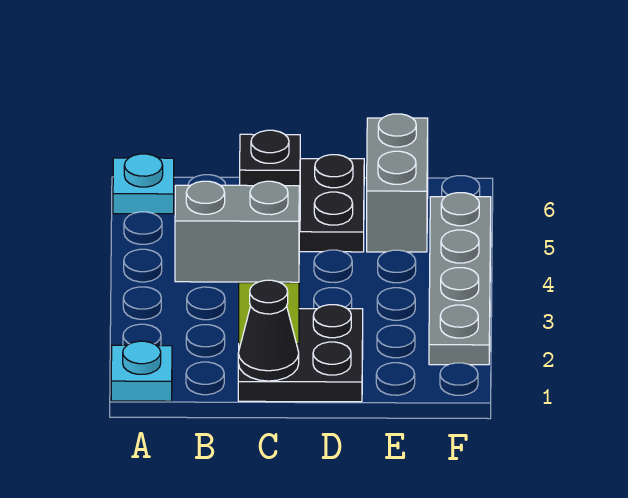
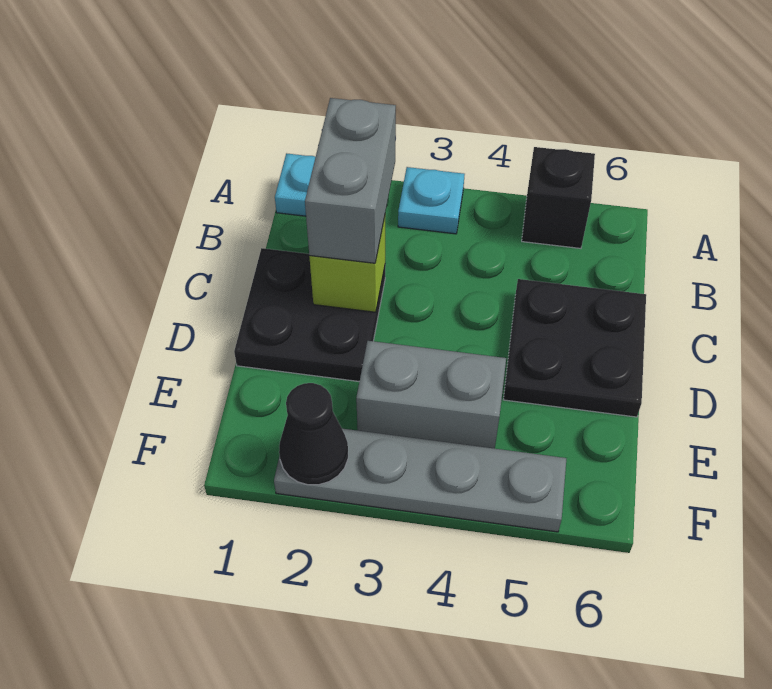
cyan plate A6 level 1 -> cyan plate A3 level 1
black cone C1 level 2 -> black cone F2 level 2
black brick C5 level 2 -> black brick A5 level 1
grey brick E5:E6 level 1 -> grey brick E3:E4 level 1

